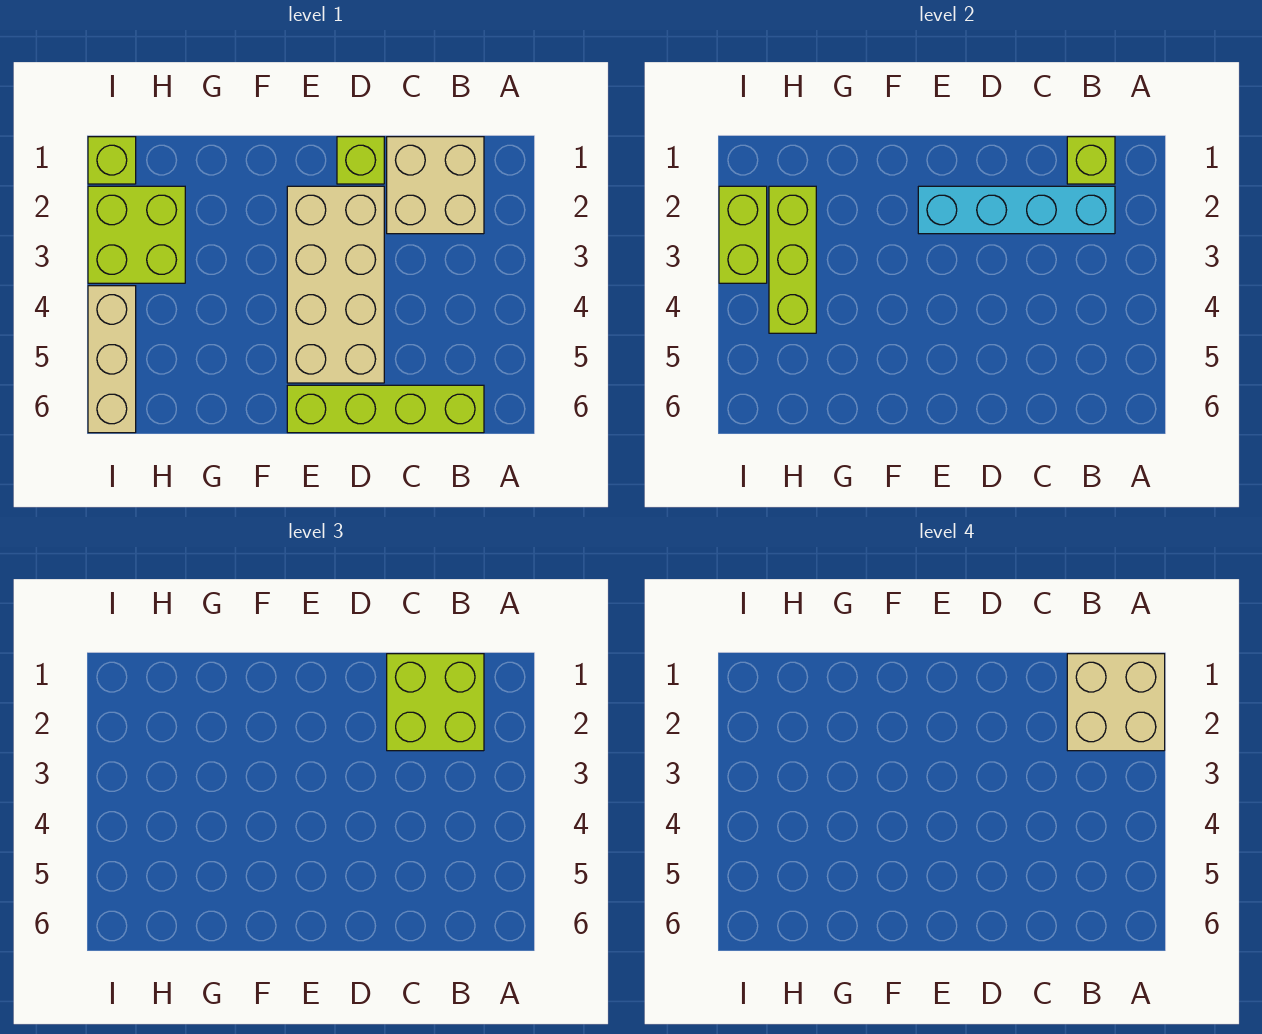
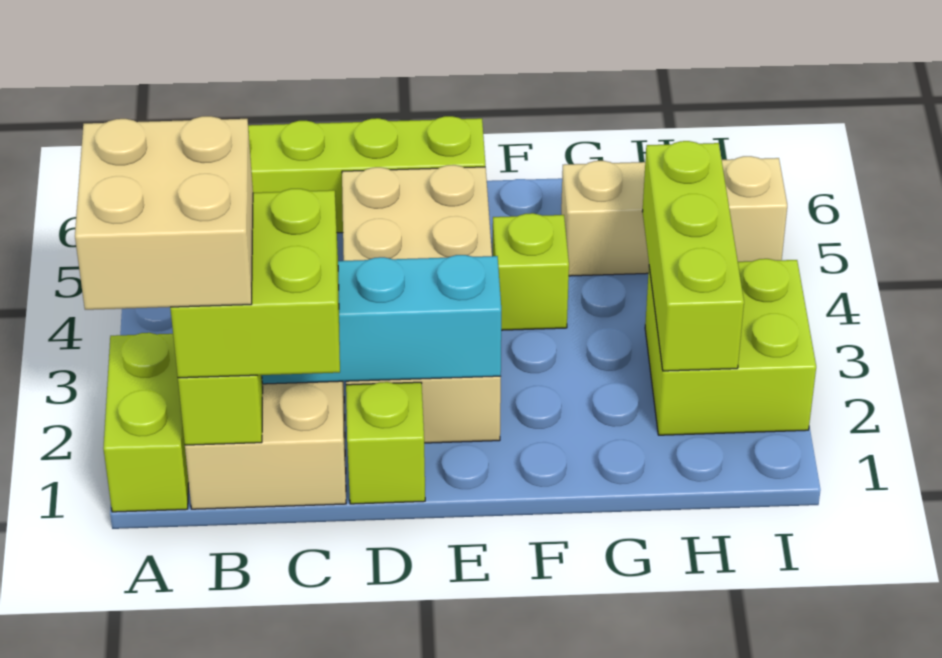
lime brick I1 level 1 -> lime brick F4 level 1
lime brick I2:I3 level 2 -> lime brick A1:A2 level 1
tan brick I4:I6 level 1 -> tan brick G5:I5 level 1

